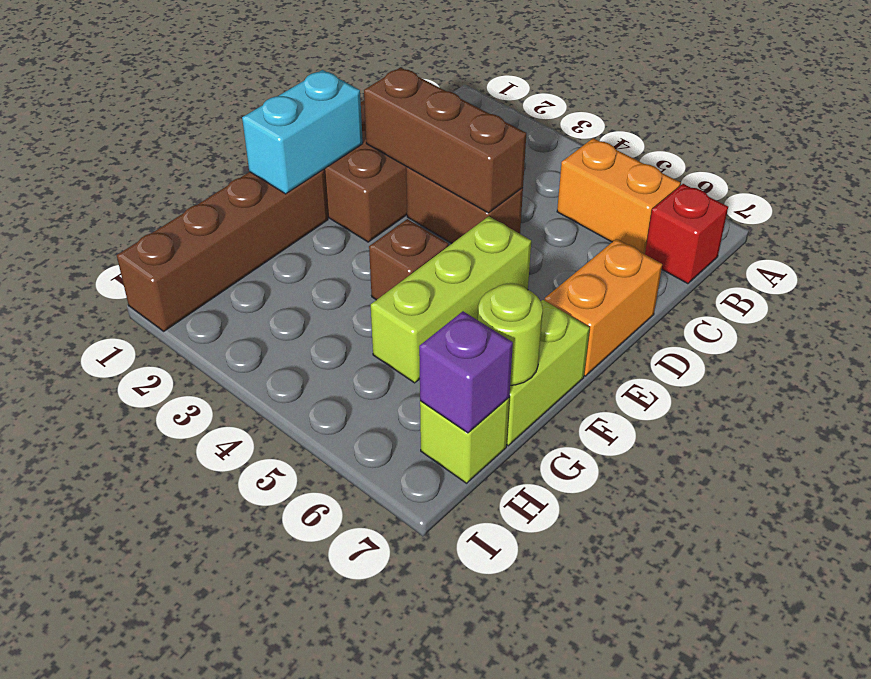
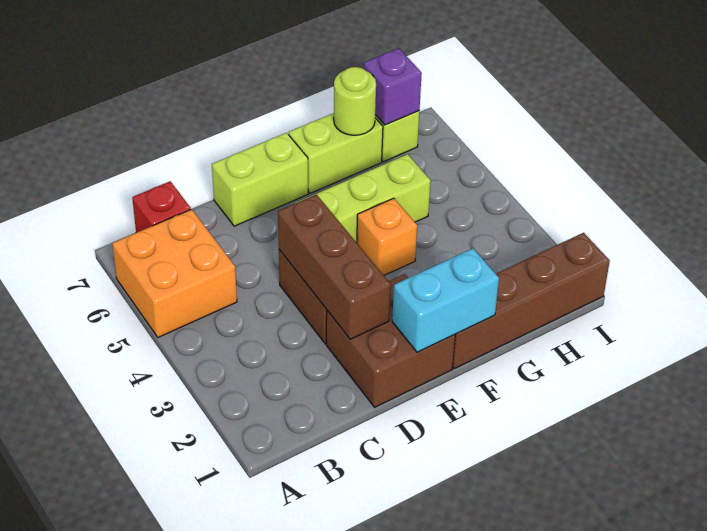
orange brick B5:B6 level 1 -> orange brick A5:B6 level 1
orange brick D7:E7 level 1 -> lime brick D7:E7 level 1
brown brick F4 level 1 -> orange brick F4 level 1

